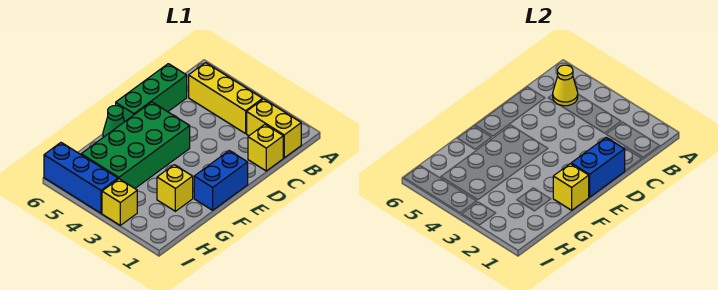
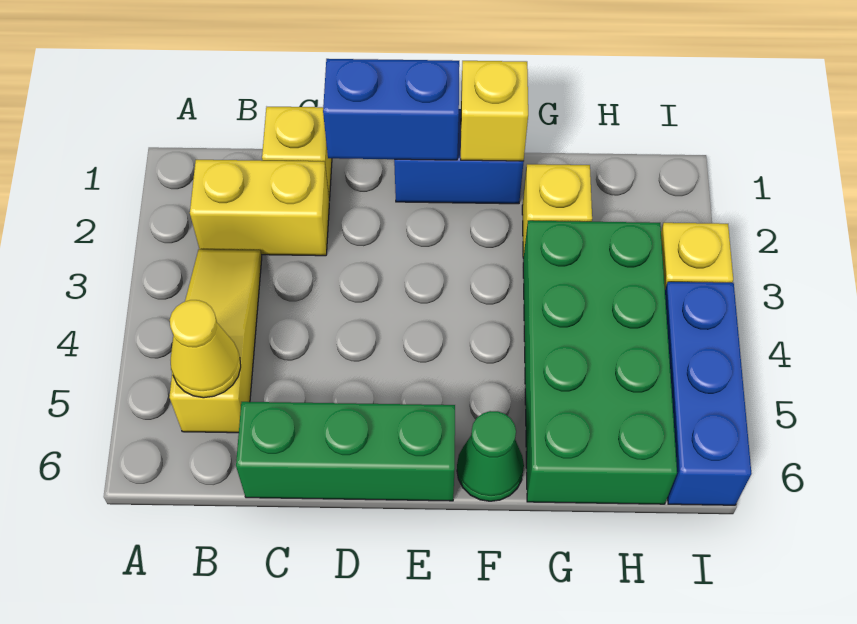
yellow brick B1:B2 level 1 -> yellow brick B2:C2 level 1
yellow brick B3:B5 level 1 -> yellow slope B3:B5 level 1 top 5
green brick E4:H5 level 1 -> green brick G3:H6 level 1

